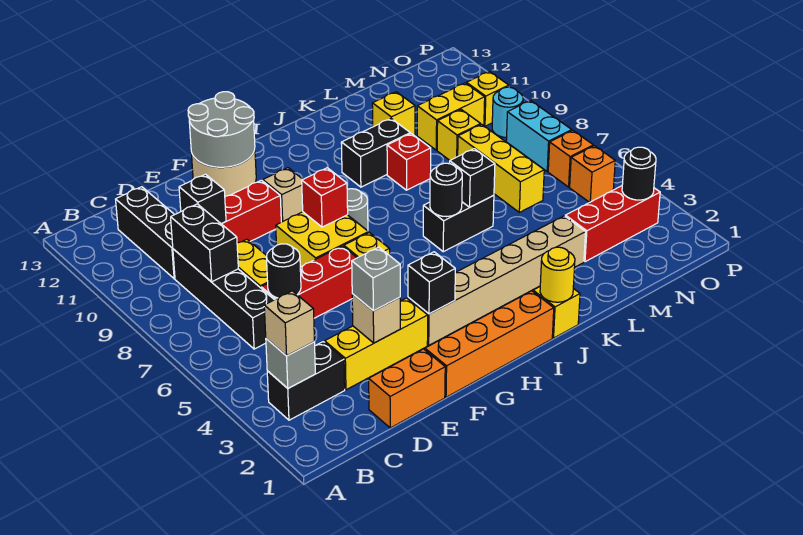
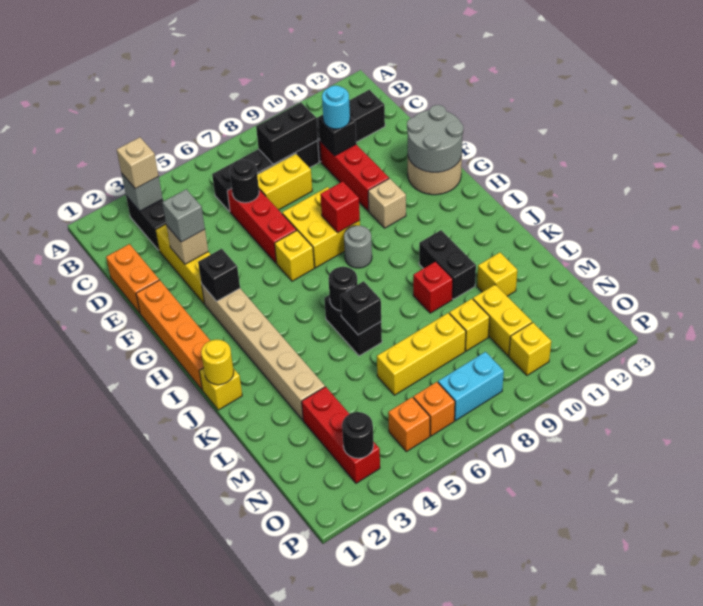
cyan round brick O9 level 1 -> cyan round brick D10 level 3

